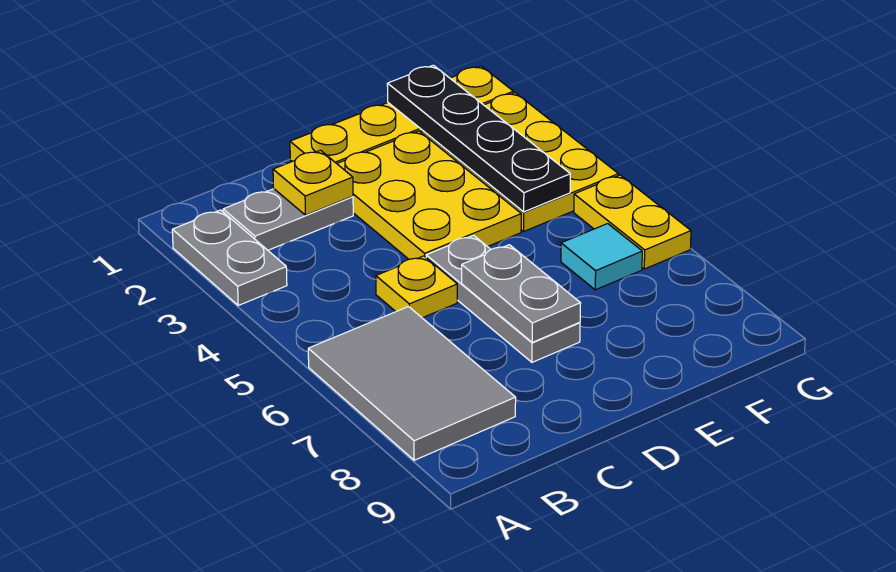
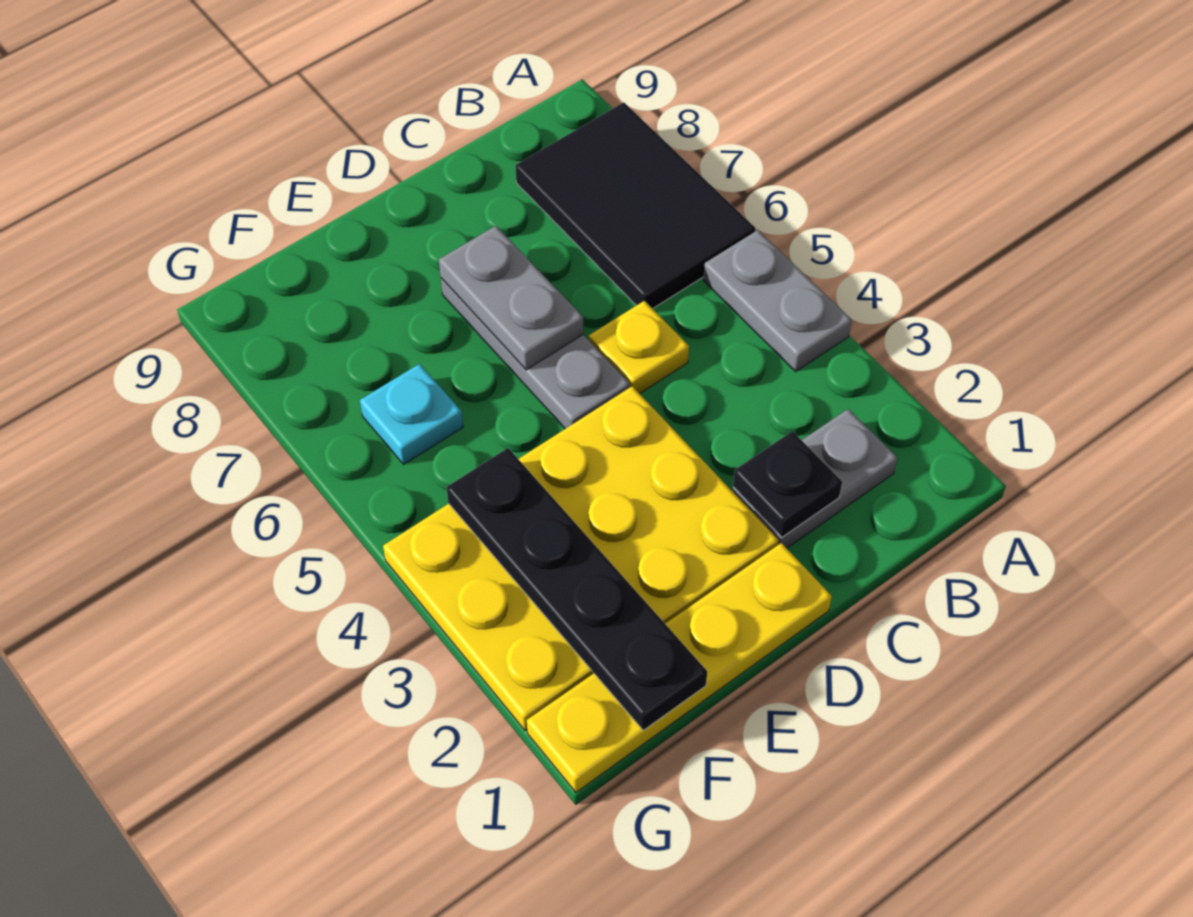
grey plate A2:A3 level 1 -> grey plate A4:A5 level 1
grey tile A6:B8 level 1 -> black tile A6:B8 level 1
yellow plate C2 level 2 -> black plate C2 level 2
cyan tile F6 level 1 -> cyan plate F6 level 1
yellow plate G5:G6 level 1 -> none

